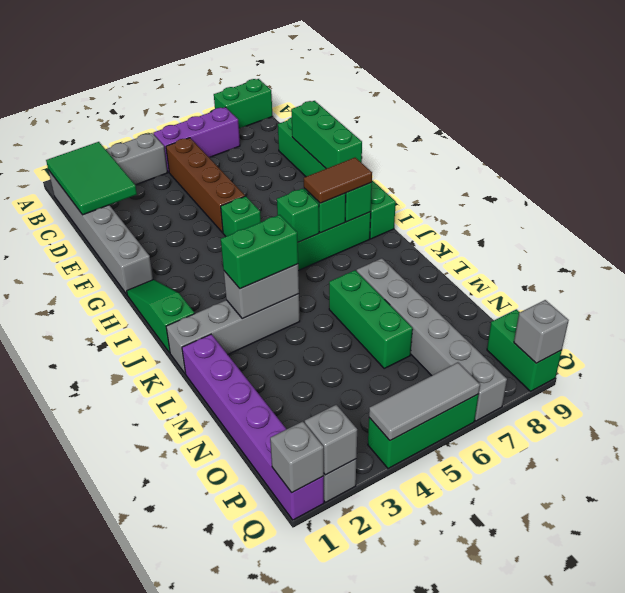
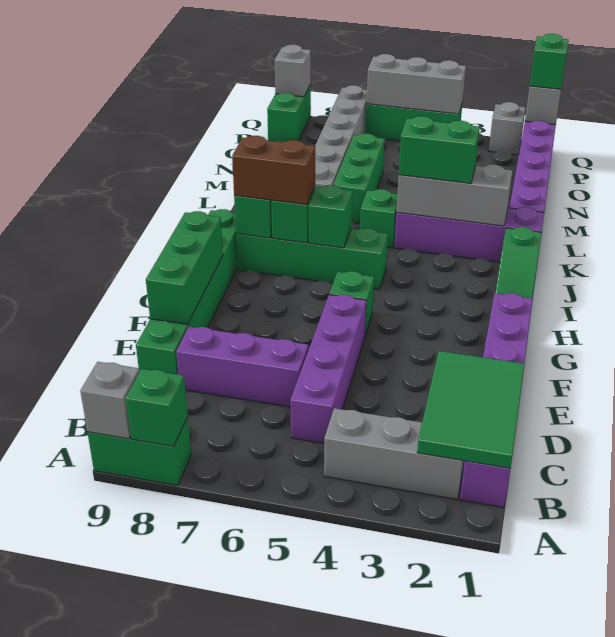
none -> green brick A8 level 2
grey brick B1:G1 level 1 -> purple brick B1:G1 level 1
purple brick B5:B7 level 1 -> purple brick D6:D8 level 1
brown brick C5:F5 level 1 -> purple brick C5:F5 level 1
brown tile I7:I8 level 3 -> brown brick I7:I8 level 3
grey brick K1:K4 level 1 -> purple brick K1:K4 level 1
grey brick K3:K4 level 2 -> grey brick K2:K4 level 2
none -> green brick K5 level 1
none -> green brick Q1 level 3
grey brick Q2 level 2 -> grey brick A9 level 2
grey tile Q4:Q6 level 2 -> grey brick Q4:Q6 level 2

